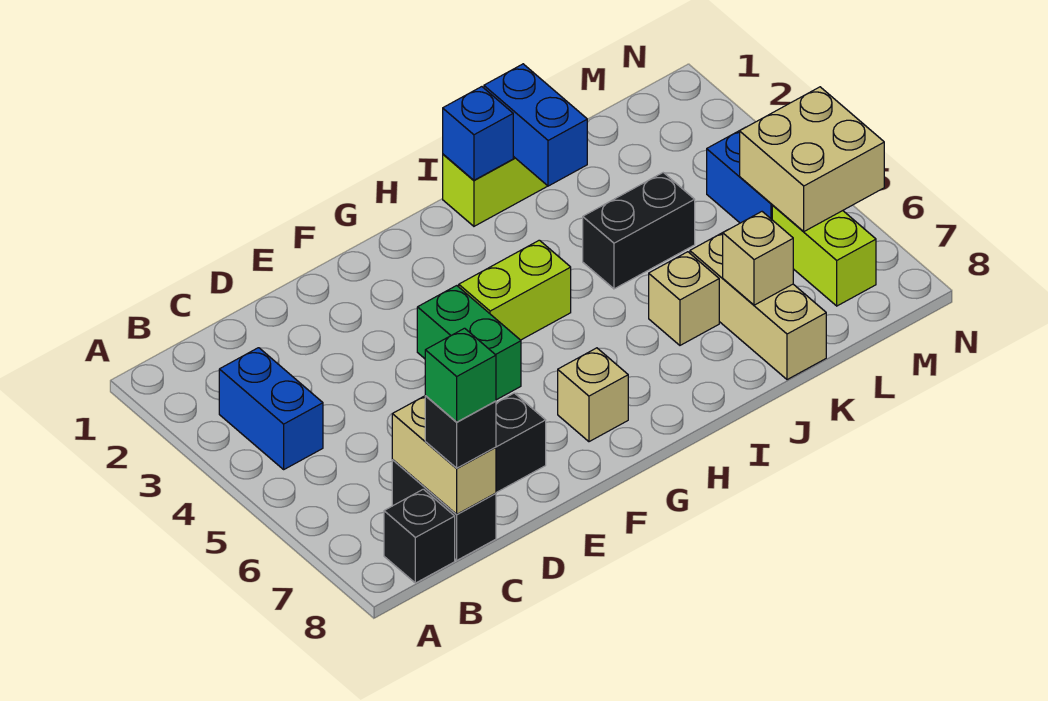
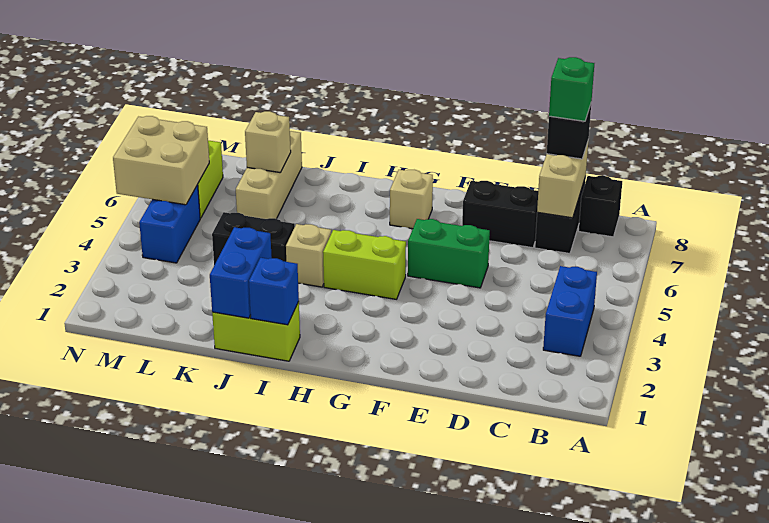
green brick F4:F5 level 1 -> green brick E5:F5 level 1
tan brick J6 level 1 -> tan brick I4 level 1

